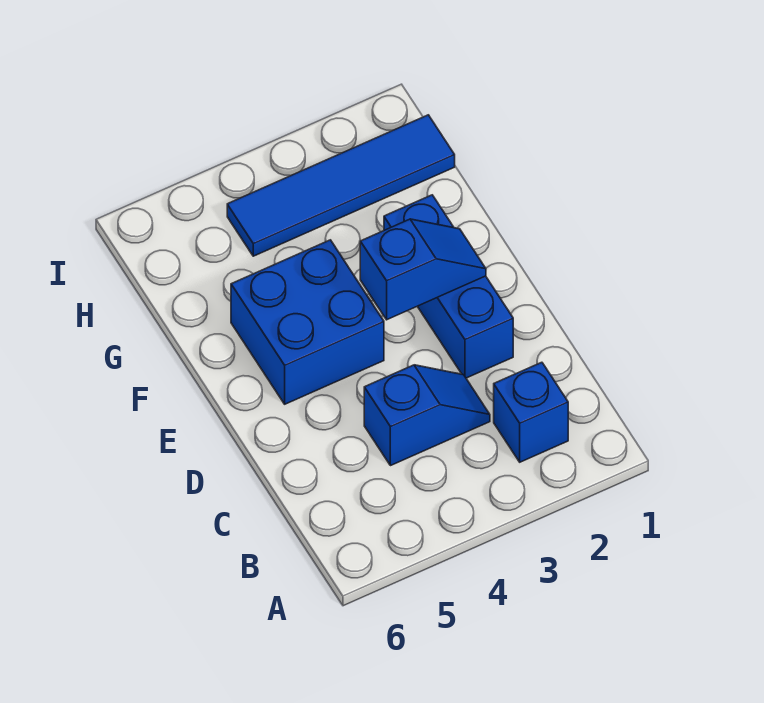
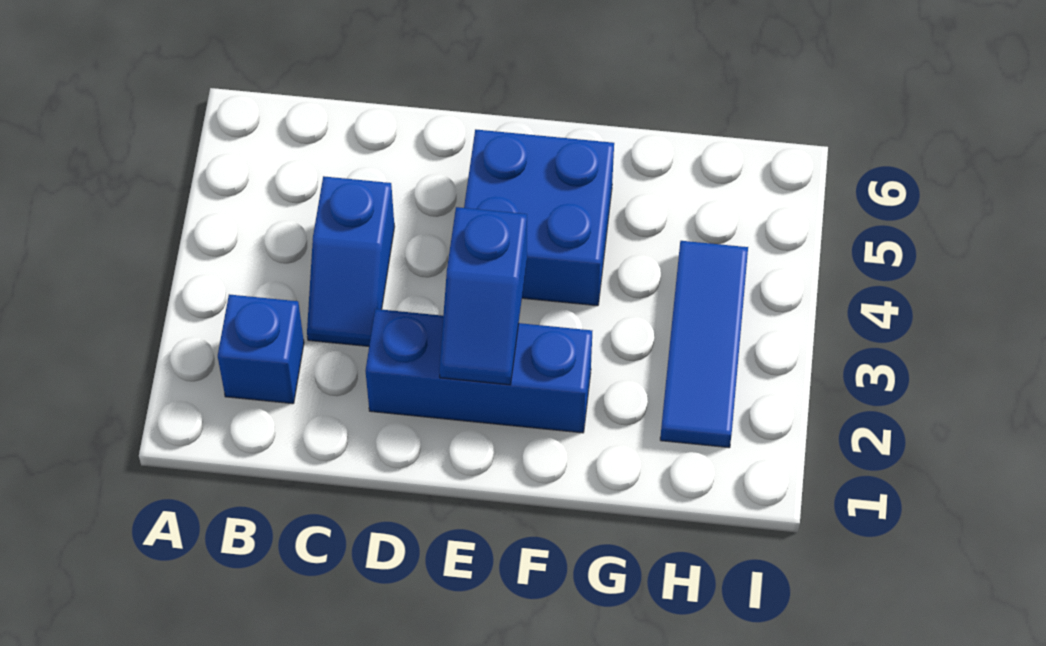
blue tile H1:H4 level 1 -> blue tile H2:H4 level 1

